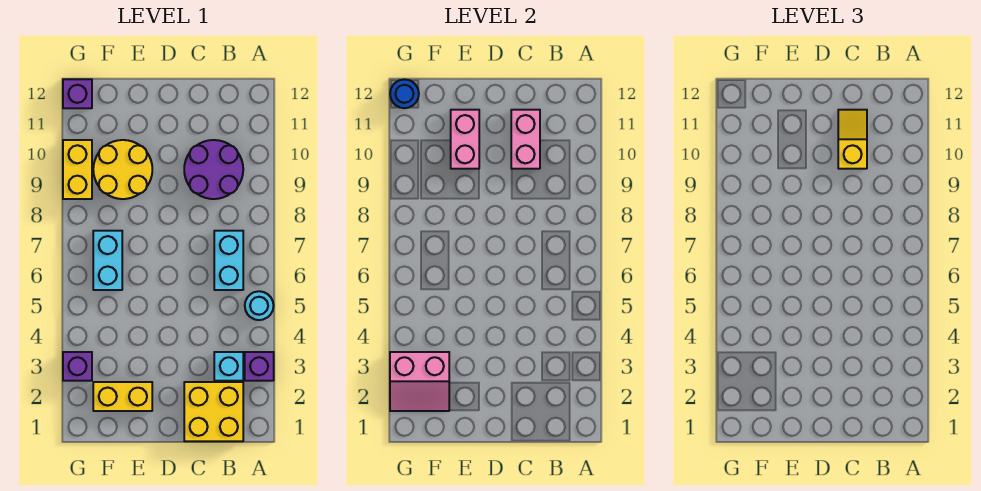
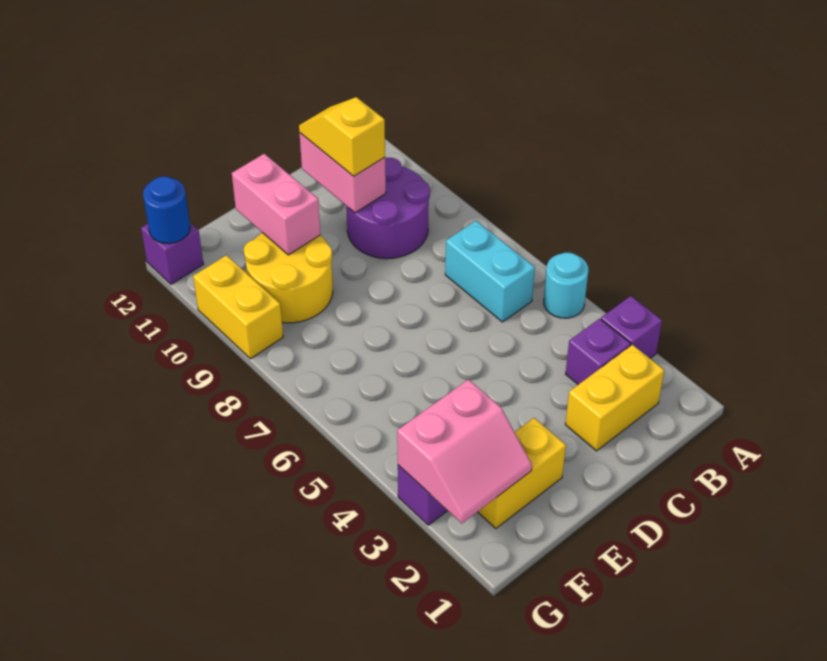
yellow brick B1:C2 level 1 -> yellow brick B2:C2 level 1
cyan brick B3 level 1 -> purple brick B3 level 1
cyan brick F6:F7 level 1 -> none

